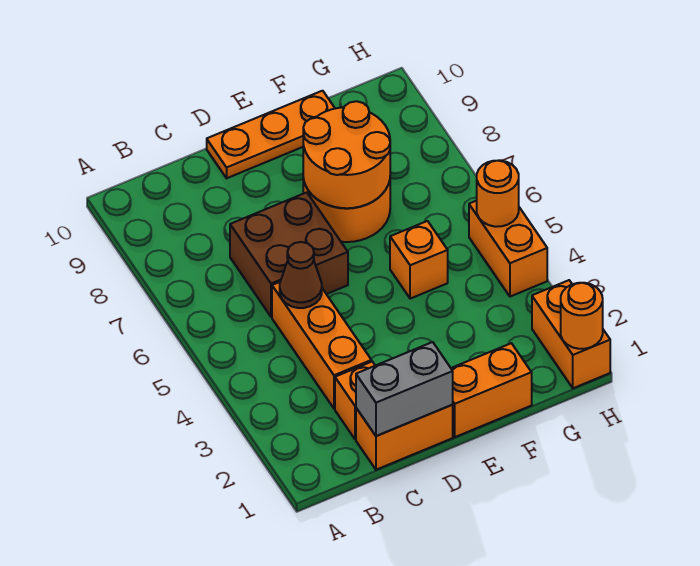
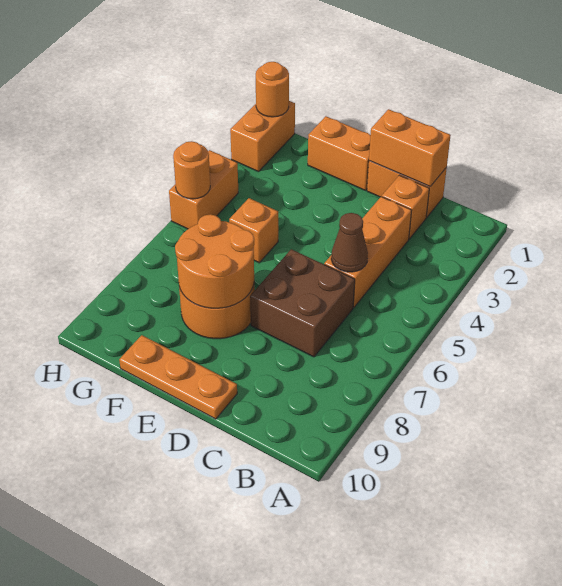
grey brick C1:D1 level 2 -> orange brick C1:D1 level 2

